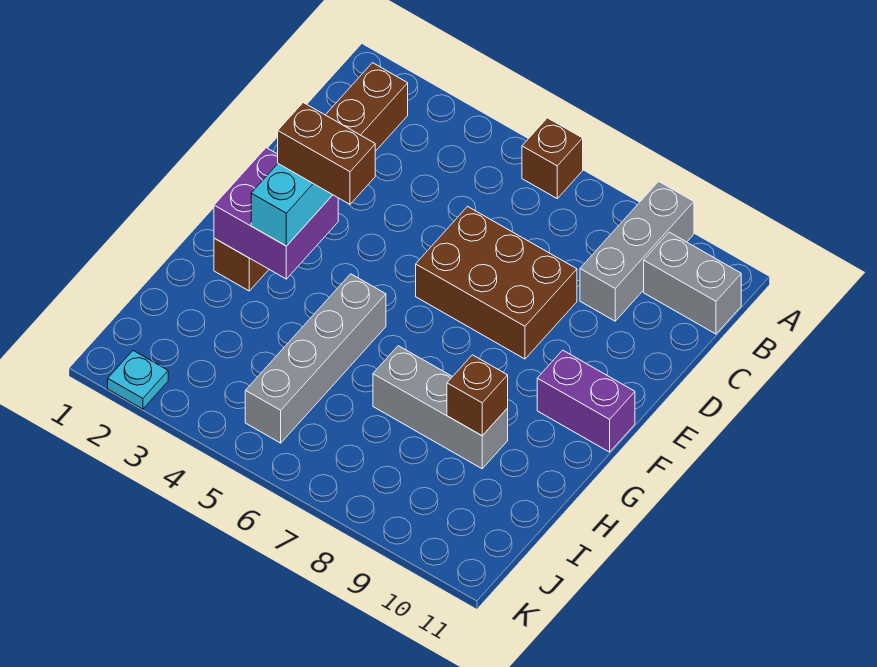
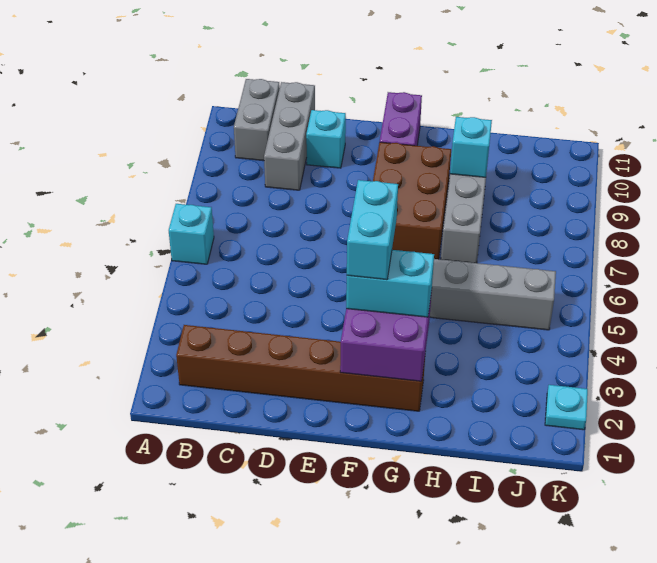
brown brick A6 level 1 -> cyan brick A6 level 1
grey brick A9:C9 level 1 -> grey brick C9:C11 level 1
brown brick D6:E8 level 1 -> brown brick F7:G9 level 1
none -> cyan brick D10 level 1
brown brick F3:F4 level 4 -> cyan brick F3:F4 level 4
brown brick H9 level 2 -> cyan brick H9 level 2

